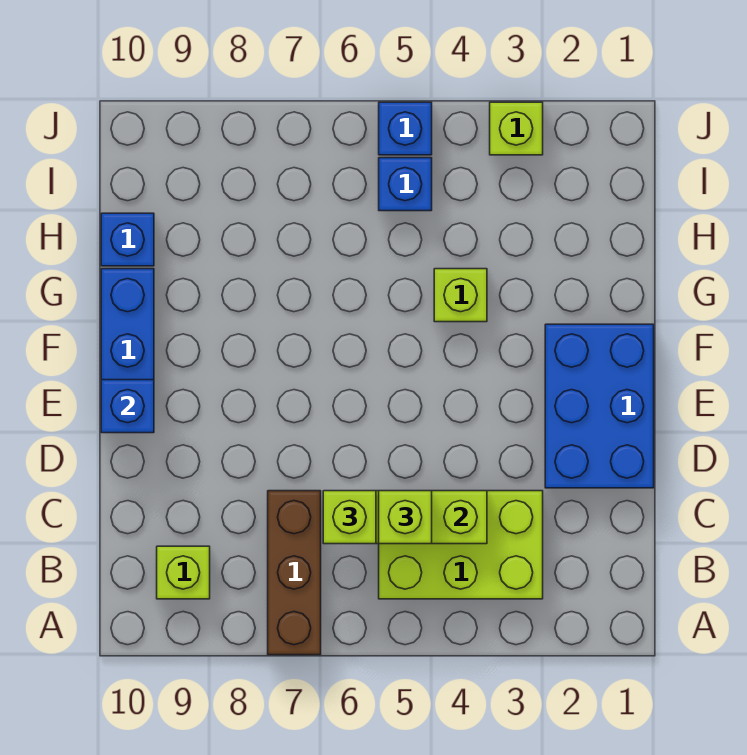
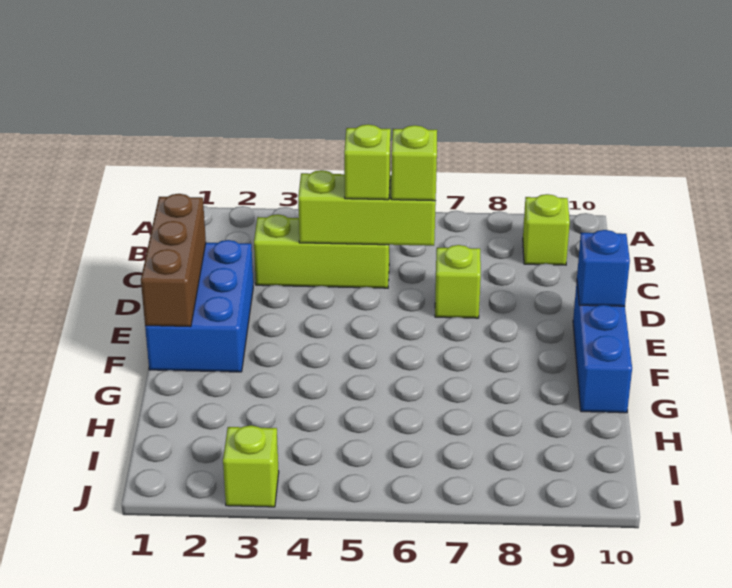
brown brick A7:C7 level 1 -> brown brick D1:F1 level 2
lime brick B3:C5 level 1 -> lime brick C3:C5 level 1
lime brick G4 level 1 -> lime brick D7 level 1
blue brick H10 level 1 -> none
blue brick I5 level 1 -> none
blue brick J5 level 1 -> none

